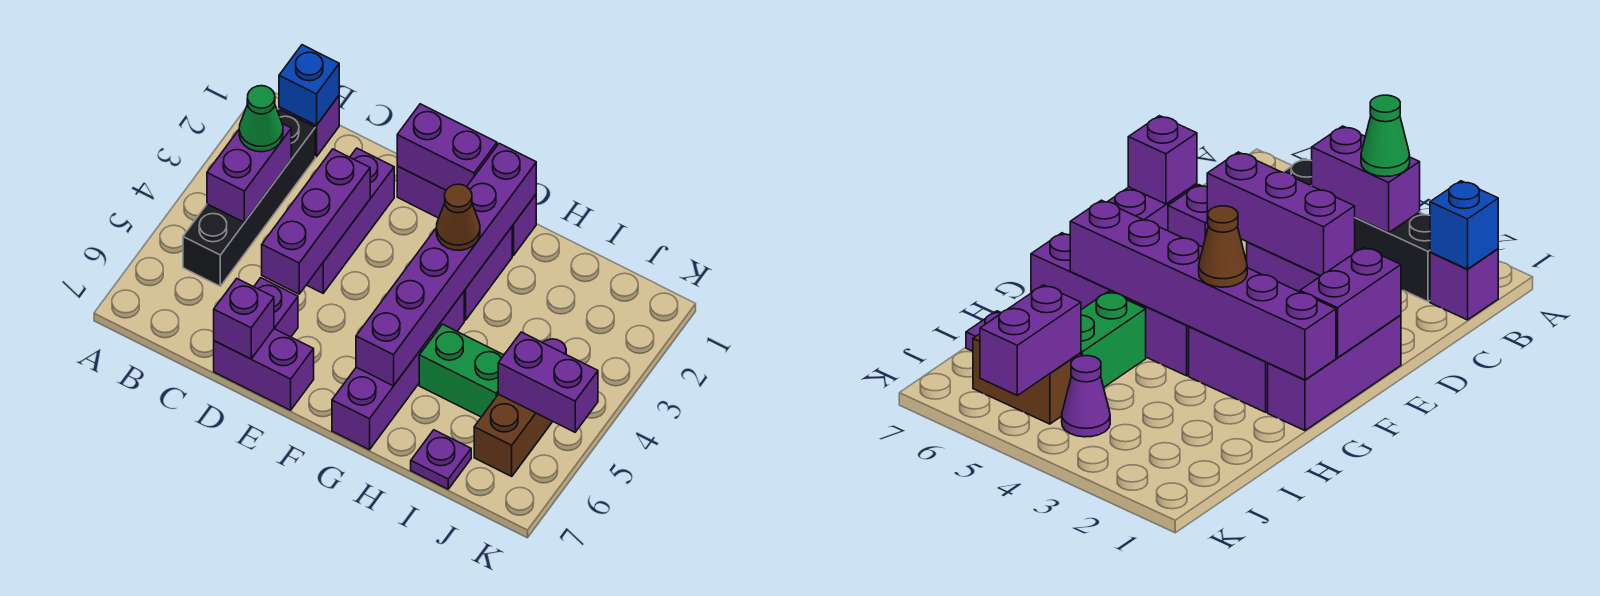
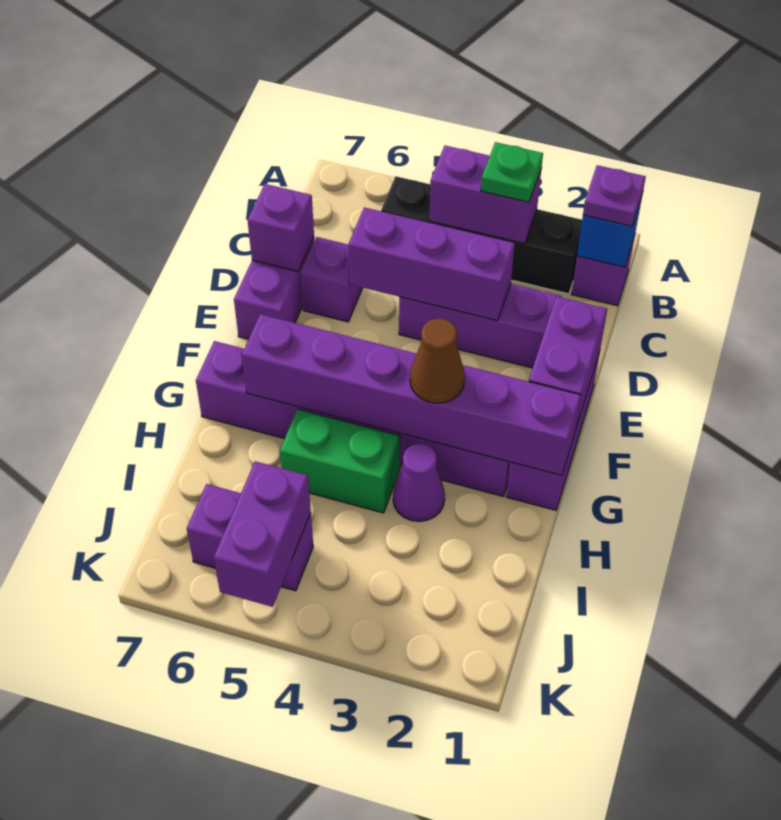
green cone B3 level 3 -> green plate B3 level 3
green brick H5:I5 level 1 -> green brick H4:H5 level 1
purple plate I7 level 1 -> purple plate B1 level 3
purple cone J4 level 1 -> purple cone H3 level 1
brown brick J5:J6 level 1 -> purple brick J5:J6 level 1

